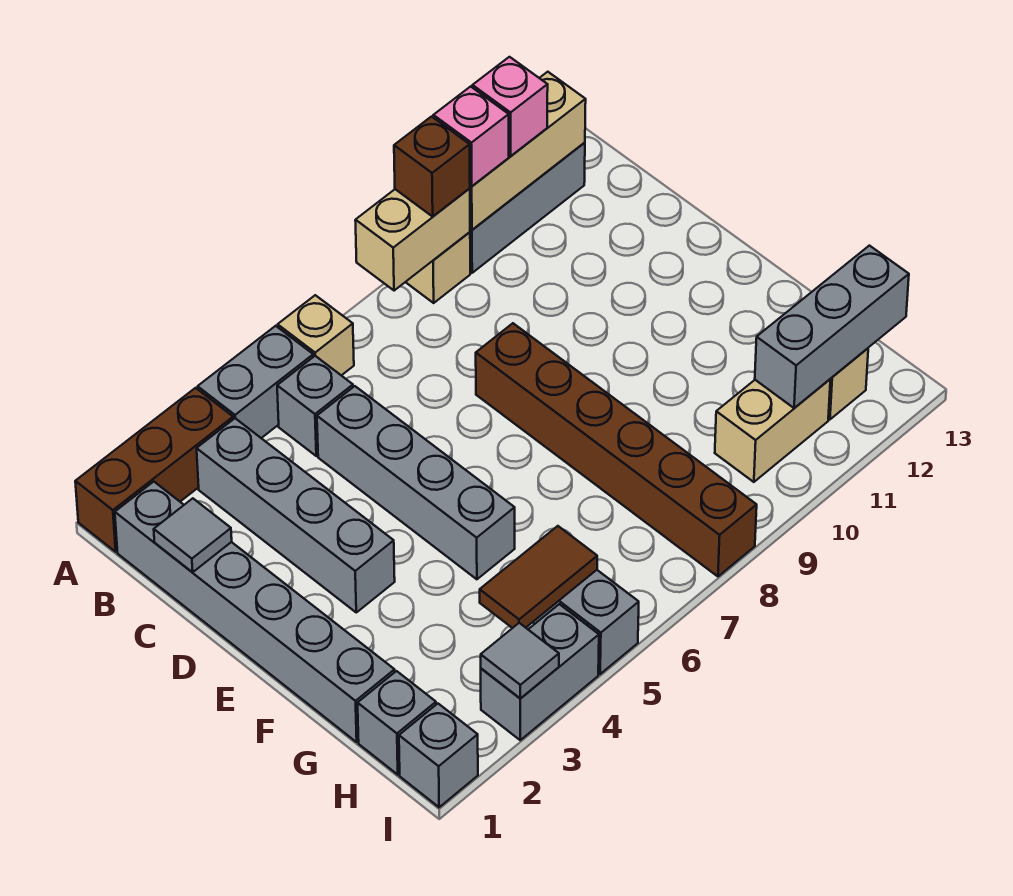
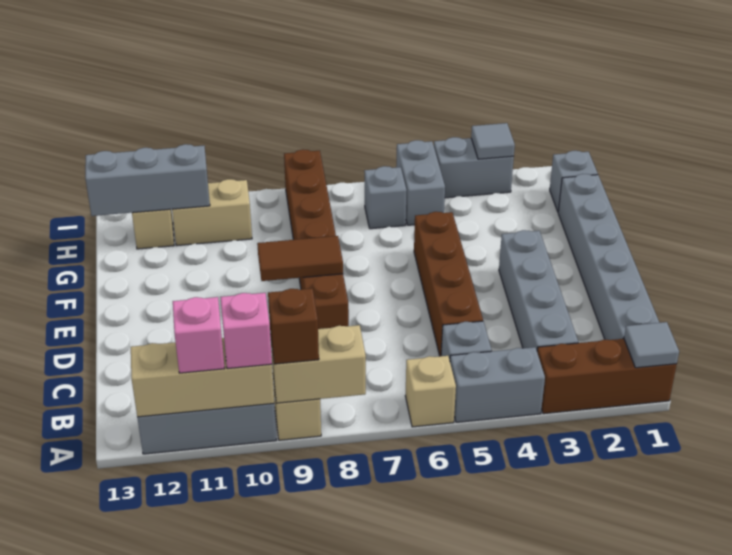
grey tile C1 level 2 -> grey tile A1 level 2
grey brick C5:F5 level 1 -> brown brick C5:F5 level 1
brown tile H4:H5 level 2 -> brown tile E8:E9 level 2
grey brick I1 level 1 -> grey brick H6 level 1

